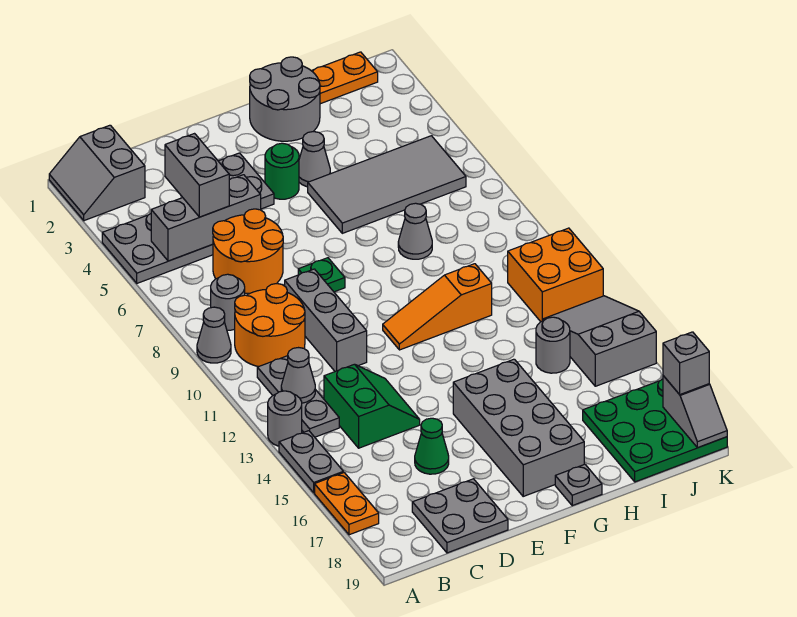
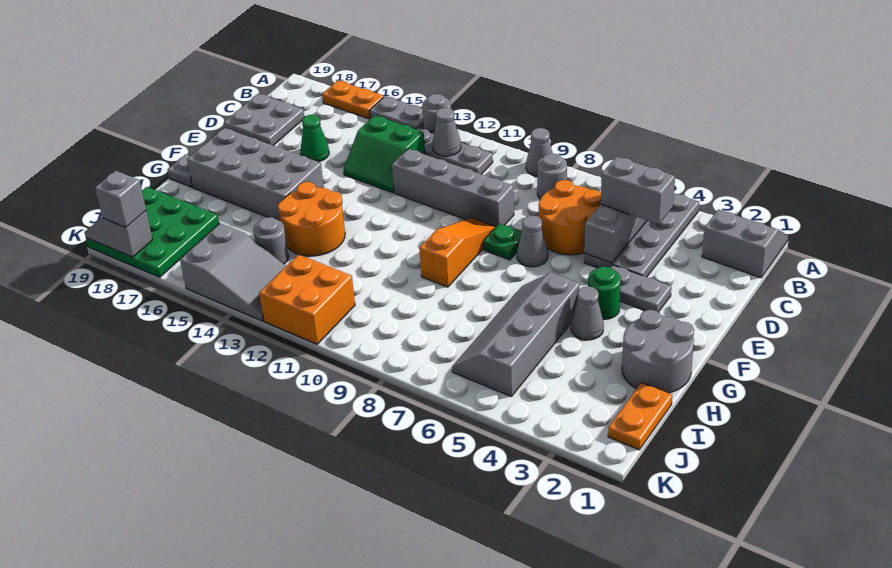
orange round brick B9:C10 level 1 -> orange round brick G13:H14 level 1
grey brick D9:D11 level 1 -> grey brick D9:D12 level 1
orange slope F11:H11 level 1 top H -> orange slope E9:G9 level 1 top G
grey tile G5:J6 level 1 -> grey slope G5:J6 level 1 top 5
grey cone H8 level 1 -> grey cone E7 level 1

